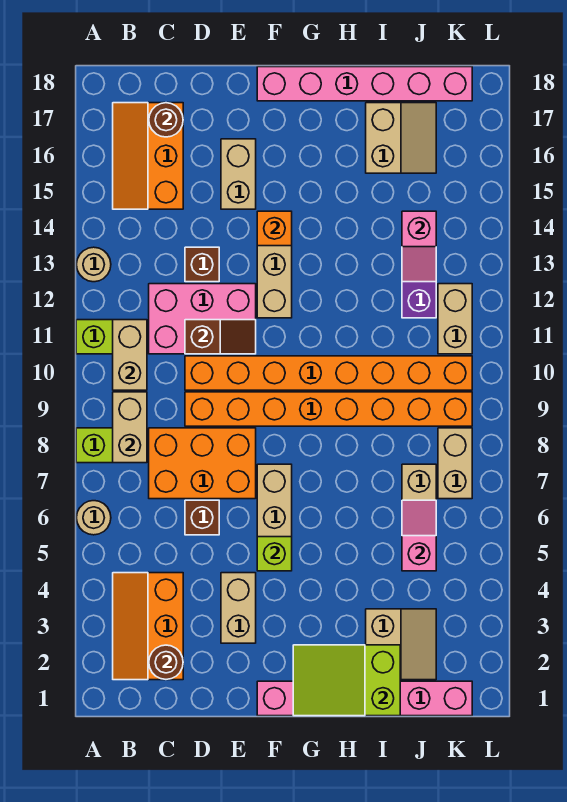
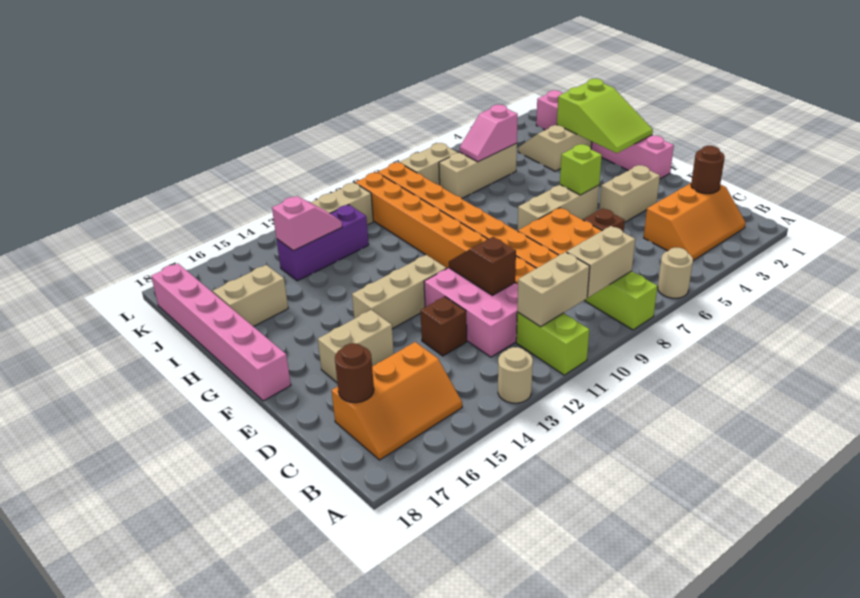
orange brick F14 level 2 -> none

